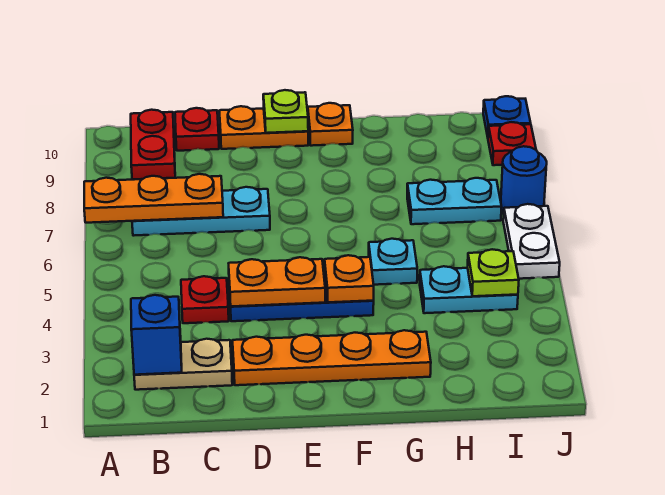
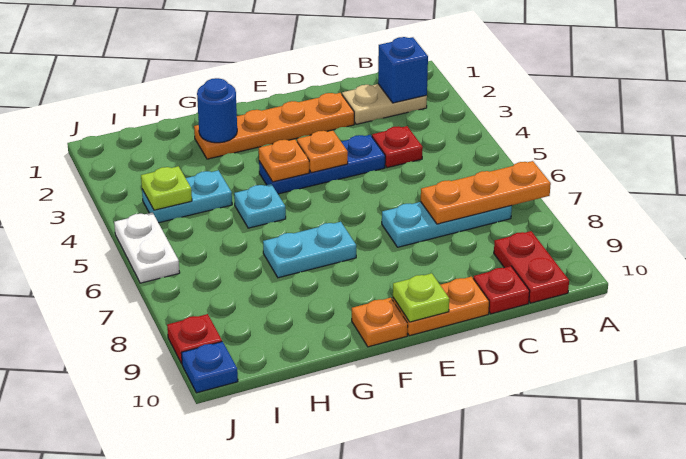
orange plate D4:E4 level 2 -> orange plate E4 level 2
cyan plate H7:I7 level 1 -> cyan plate F7:G7 level 1
blue round brick J7 level 1 -> blue round brick G2 level 2

